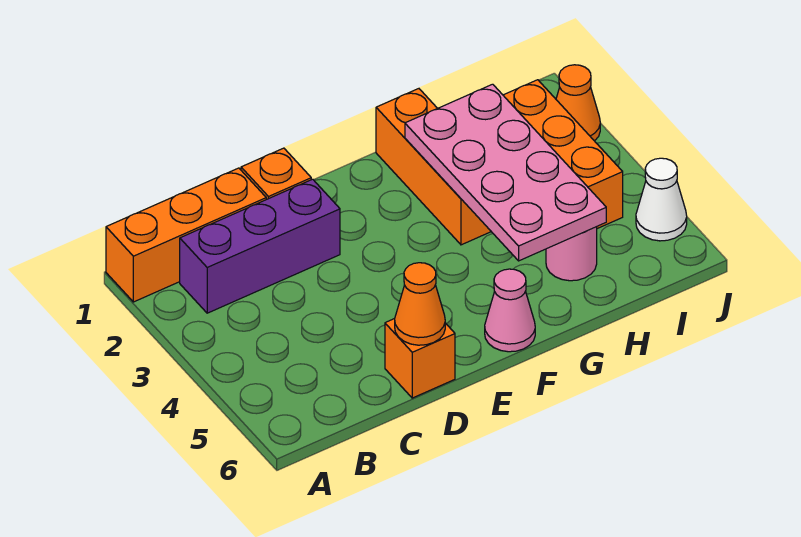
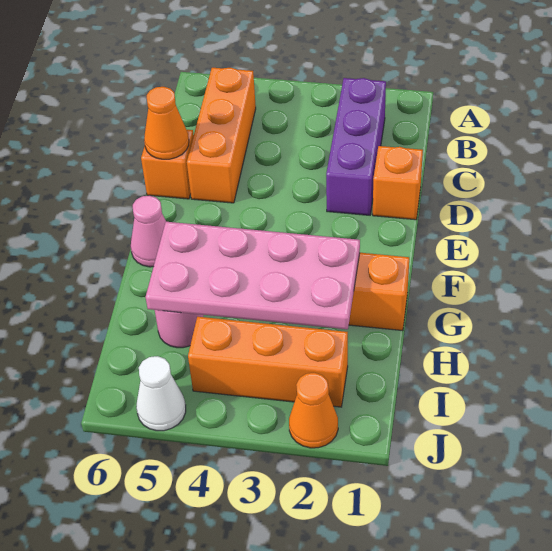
orange brick A1:C1 level 1 -> orange brick B5:D5 level 1

